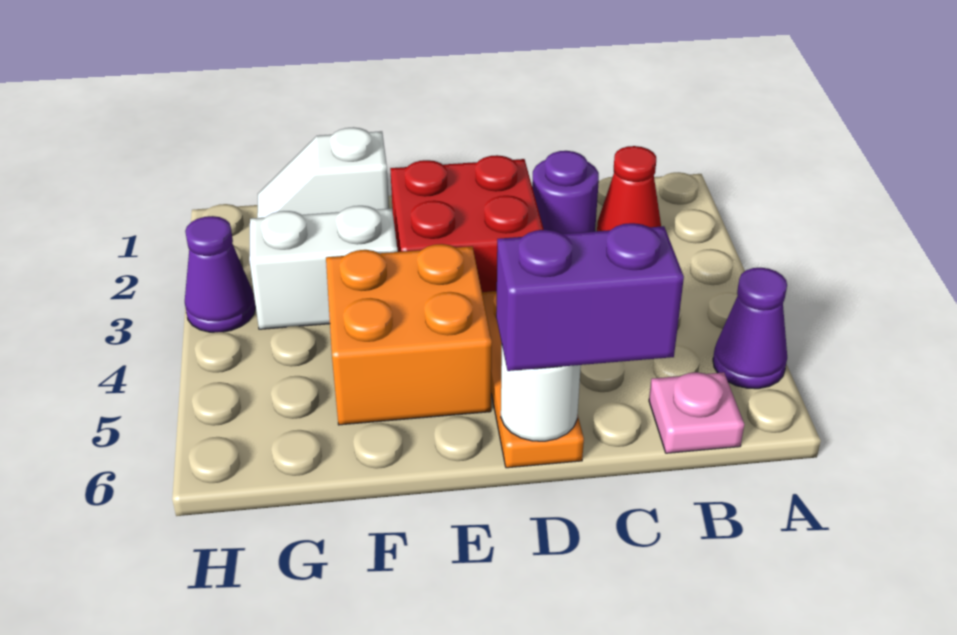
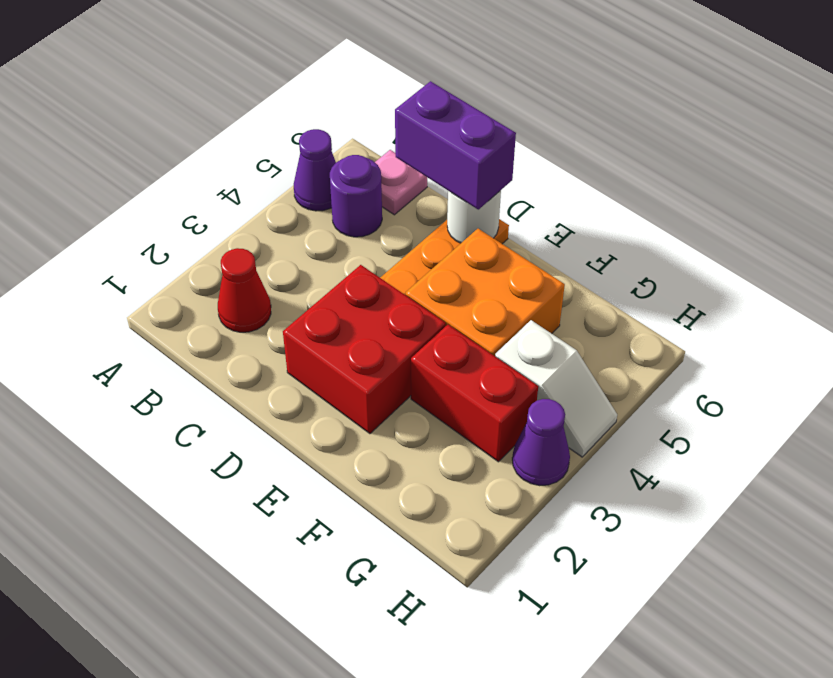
purple round brick C2 level 1 -> purple round brick B5 level 1
white slope F1:G1 level 1 top F -> white slope G4:H4 level 1 top G
white brick F3:G3 level 1 -> red brick F3:G3 level 1

